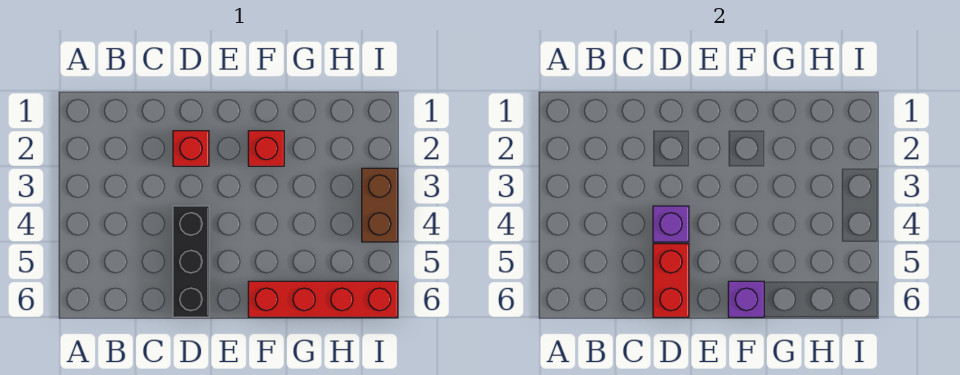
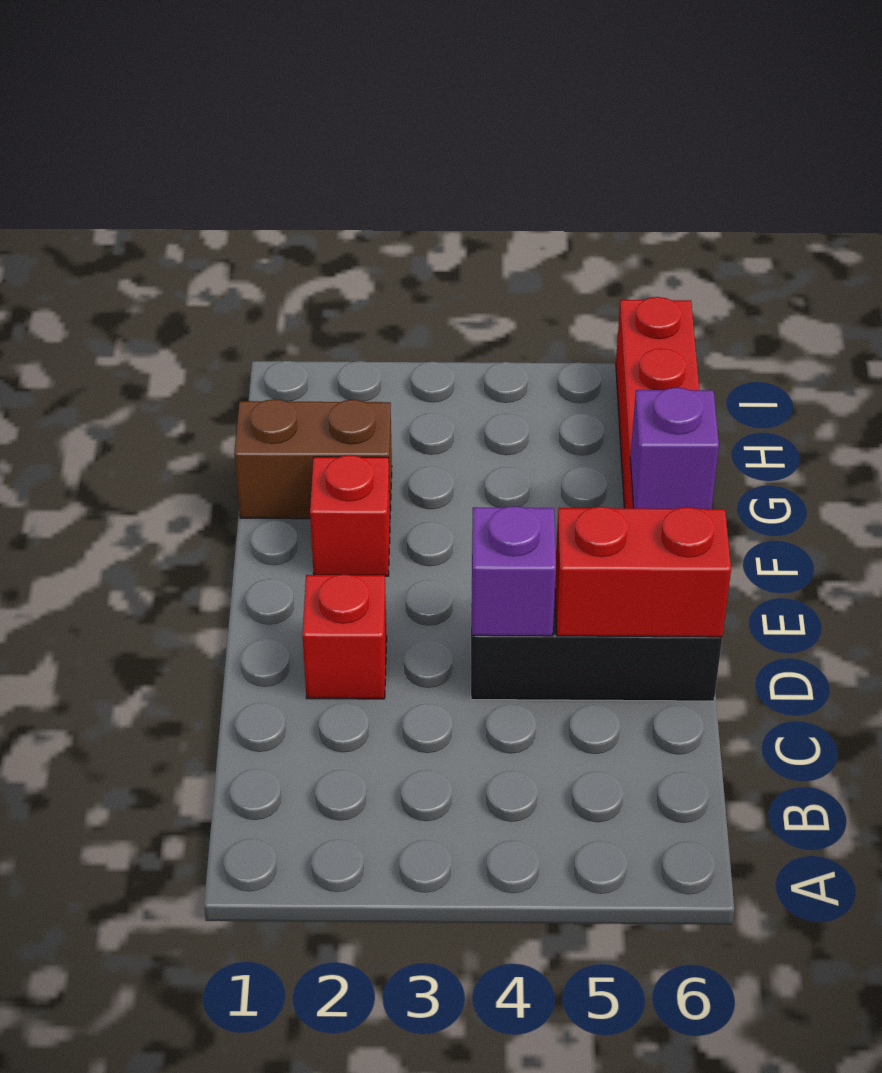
brown brick I3:I4 level 1 -> brown brick G1:G2 level 1

